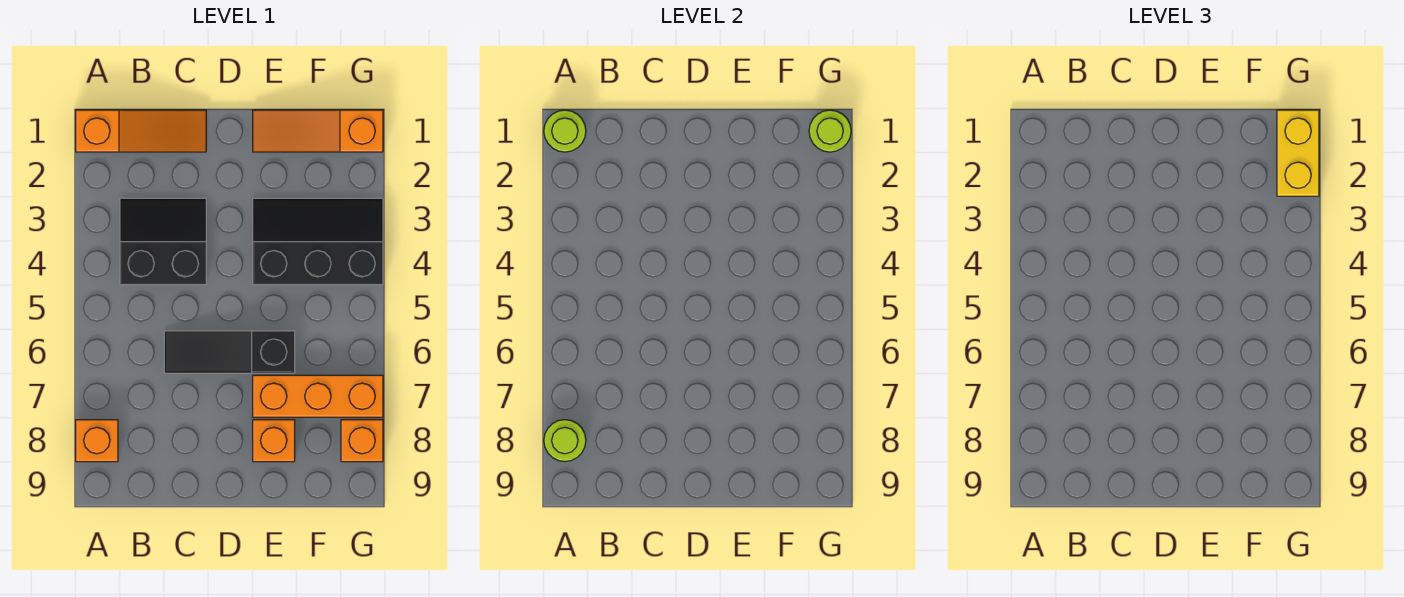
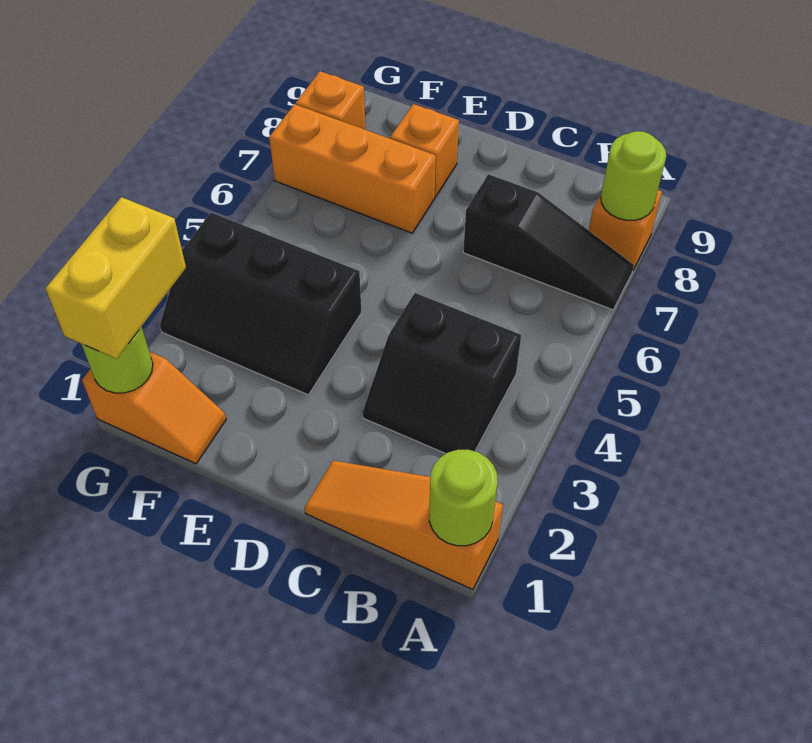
black slope C6:E6 level 1 top E -> black slope A7:C7 level 1 top C
orange slope E1:G1 level 1 top G -> orange slope F1:G1 level 1 top G

